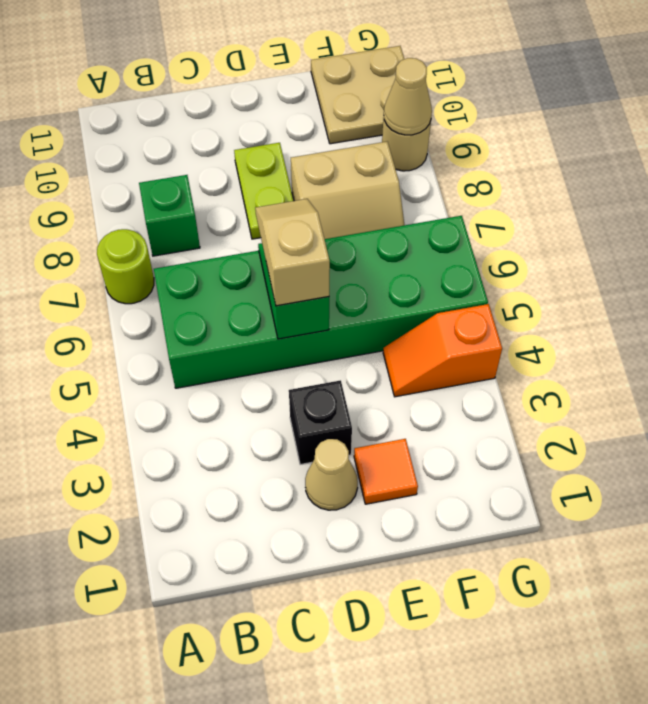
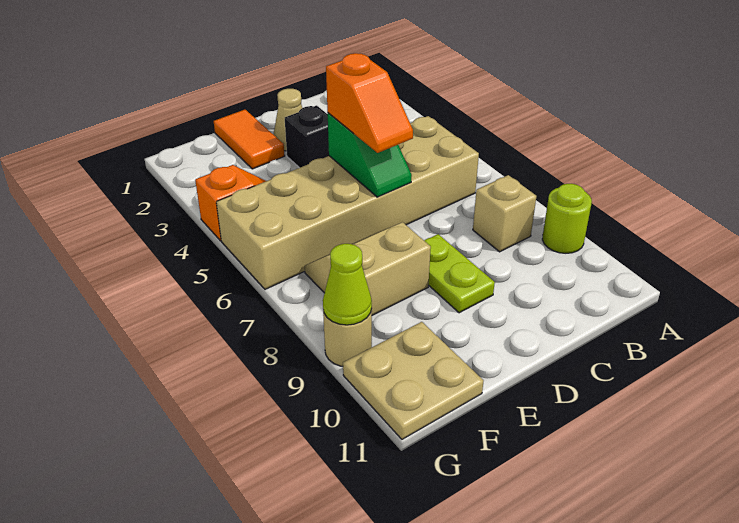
lime round brick A7 level 1 -> lime round brick A9 level 1
green brick B5:G6 level 1 -> tan brick B5:G6 level 1
green brick B8 level 1 -> tan brick B8 level 1
tan slope D5:D6 level 3 top 5 -> orange slope D5:D6 level 3 top 5
orange tile E2 level 1 -> orange tile E1:E2 level 1
tan cone G9 level 2 -> lime cone G9 level 2

